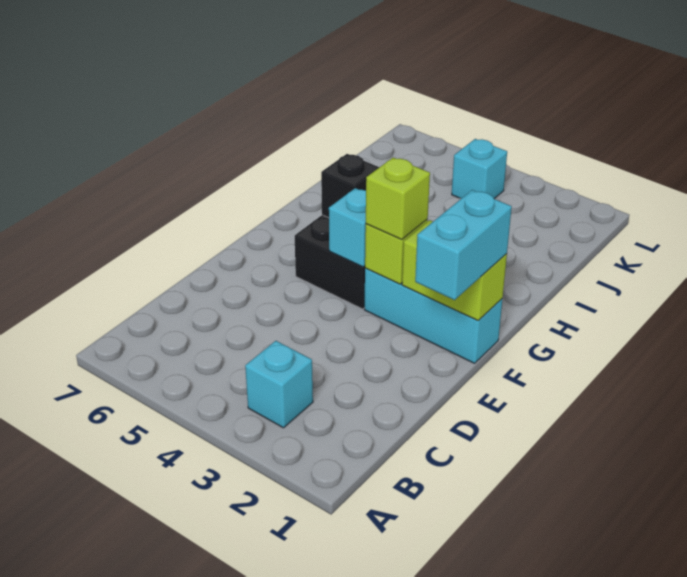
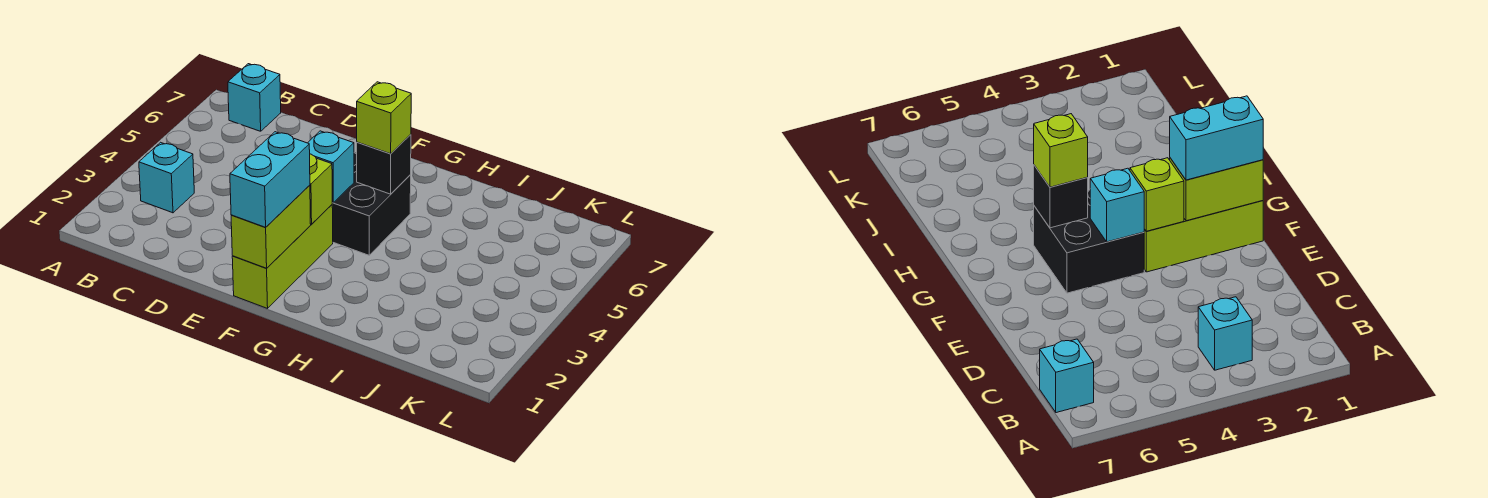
cyan brick E1:F1 level 3 -> cyan brick F1:F2 level 3
cyan brick F1:F3 level 1 -> lime brick F1:F3 level 1
lime brick F3 level 3 -> lime brick G5 level 3
cyan brick K4 level 1 -> cyan brick B7 level 1

